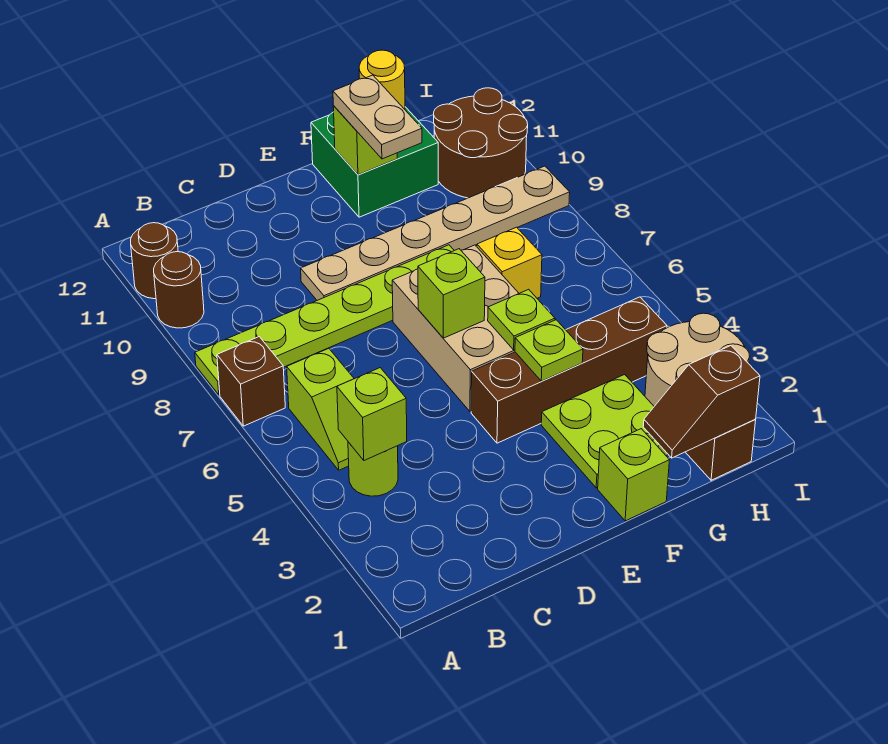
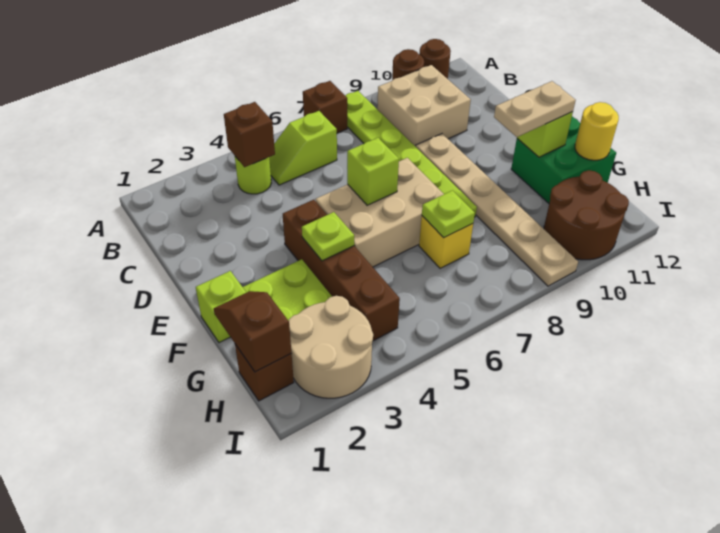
lime brick B4 level 2 -> brown brick B4 level 2
none -> tan brick B9:C10 level 1
lime plate F5 level 2 -> lime plate G7 level 2

